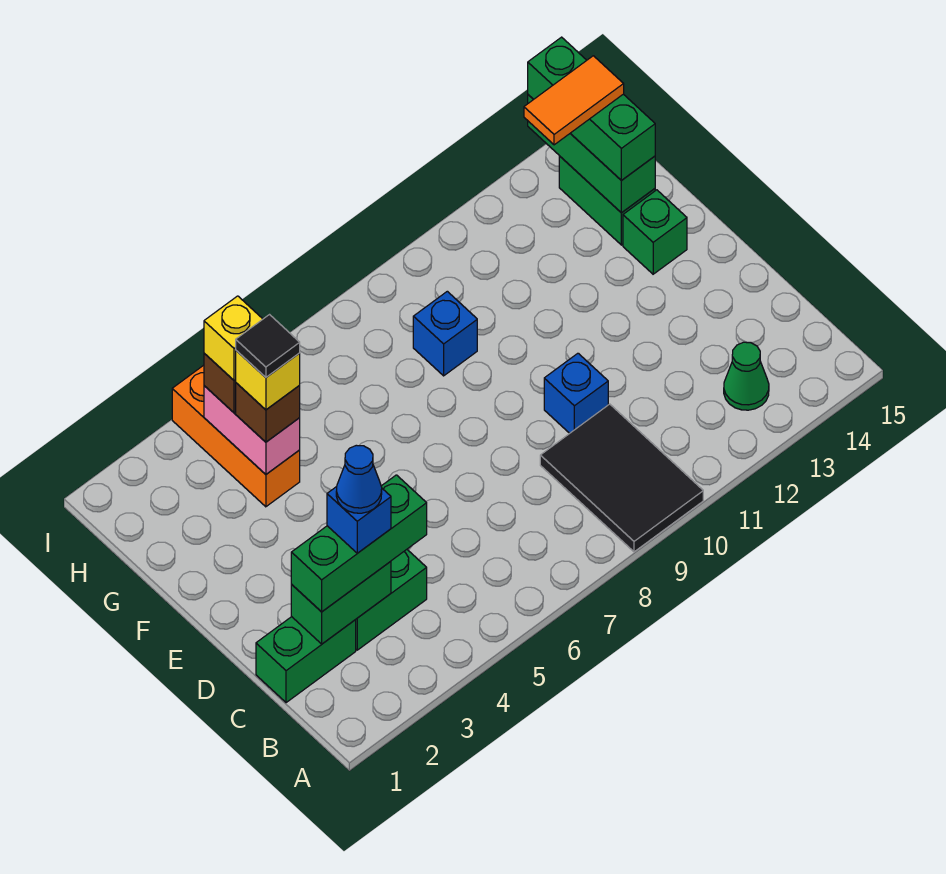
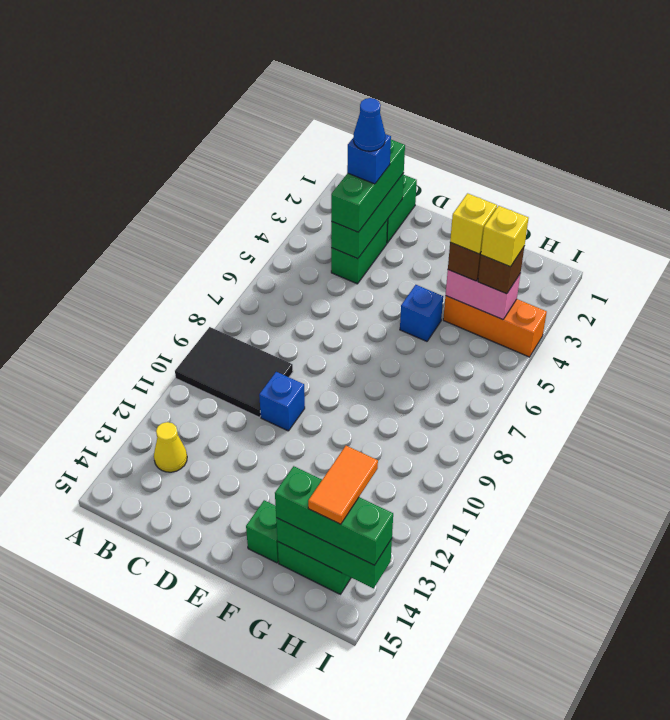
green cone B13 level 1 -> yellow cone B13 level 1
green brick C2:C3 level 2 -> green brick C2:C4 level 2
black tile G4 level 5 -> none
blue brick G9 level 1 -> blue brick F5 level 1

